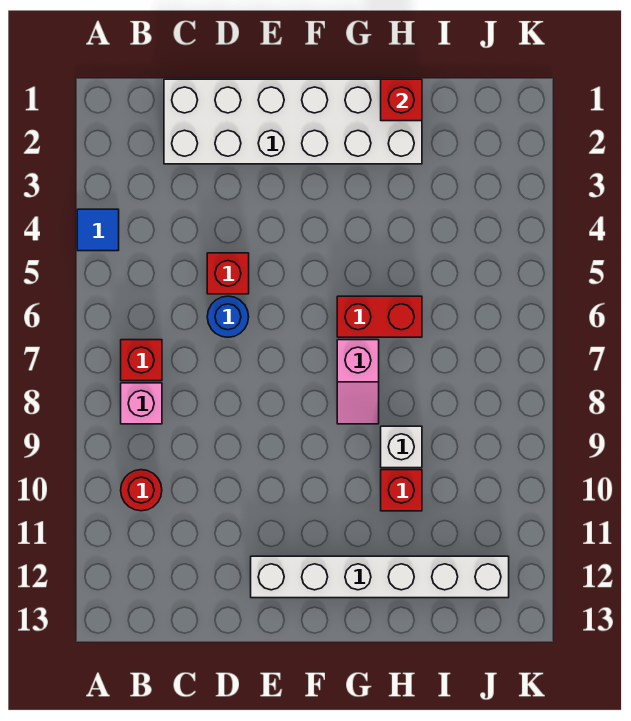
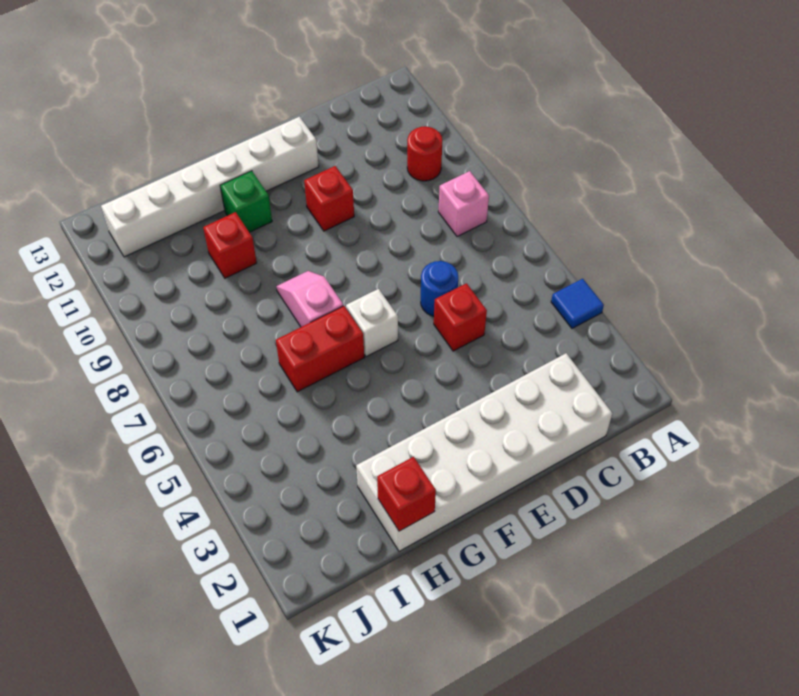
red brick B7 level 1 -> red brick E10 level 1
none -> green brick G11 level 1
white brick H9 level 1 -> white brick F6 level 1

